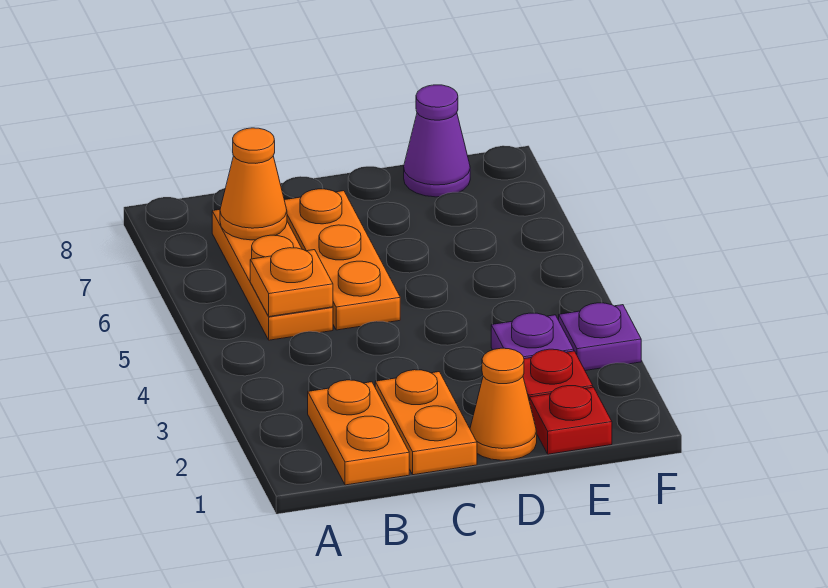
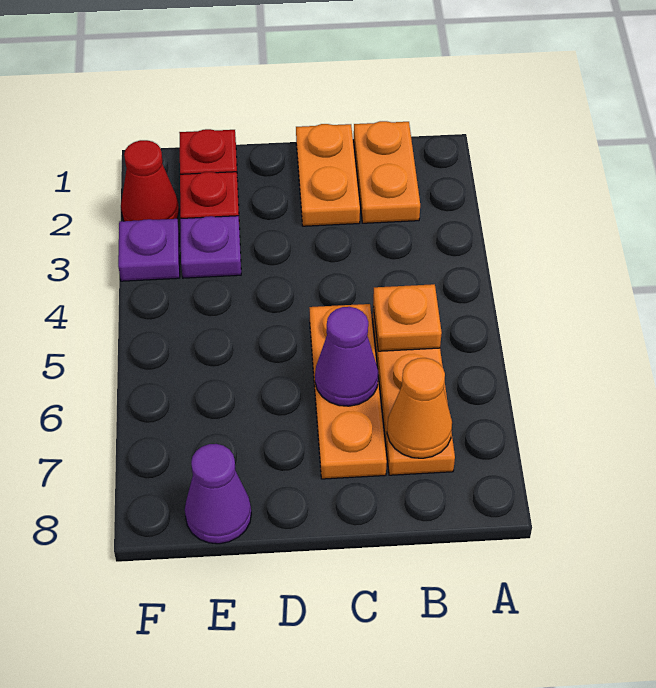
none -> purple cone C6 level 2
orange cone D1 level 1 -> none
none -> red cone F2 level 1

